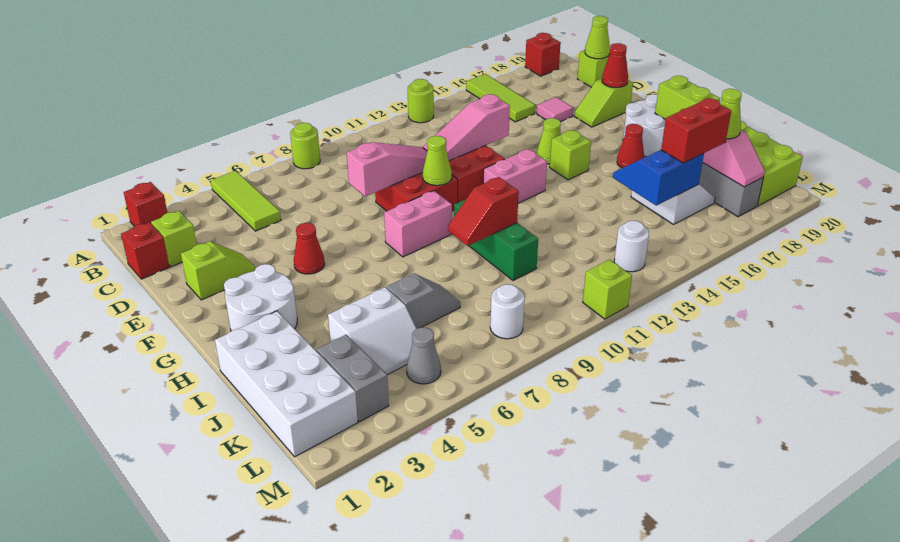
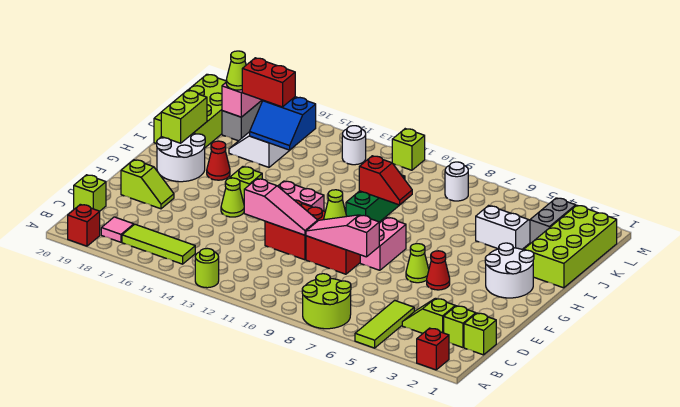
lime round brick A8 level 1 -> lime round brick A7:B8 level 1
lime tile A16:C16 level 1 -> lime tile B15:B17 level 1
red brick C1 level 1 -> lime brick C1 level 1
lime cone C20 level 2 -> lime cone F6 level 1
pink tile D17 level 1 -> pink tile B18 level 1
lime slope E2:E3 level 1 top 2 -> lime slope C3:C4 level 1 top 3
red cone E19 level 2 -> none
pink brick G8:G9 level 1 -> pink brick F8:G8 level 1
white brick I1:L2 level 1 -> lime brick I1:L2 level 1
grey slope J6:J7 level 1 top 6 -> none
grey cone L5 level 1 -> none

